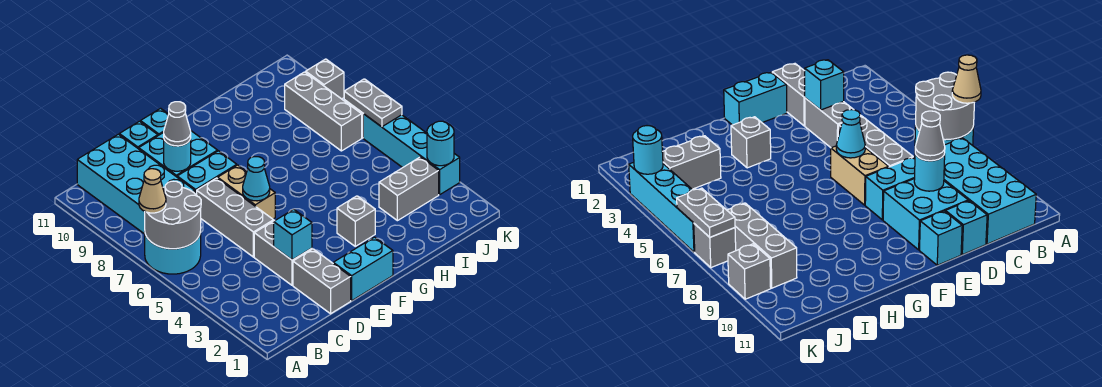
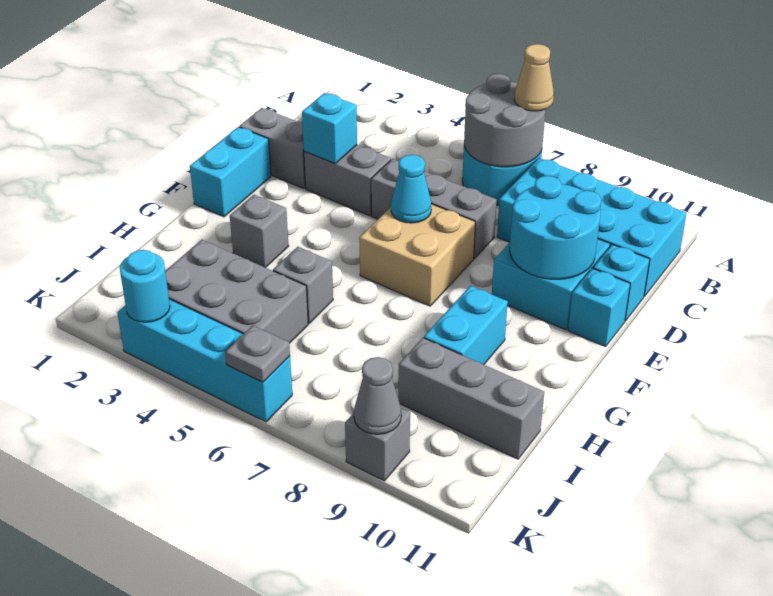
cyan brick D8:E8 level 1 -> cyan brick G9:H9 level 1
cyan round brick D9 level 2 -> cyan round brick D9:E10 level 2
grey cone D9 level 3 -> grey cone K9 level 2
tan brick E6:E7 level 1 -> tan brick E6:F7 level 1
grey brick I3:J3 level 1 -> grey brick I3:J5 level 1
grey brick J7:J9 level 1 -> grey brick I9:I11 level 1
grey plate K6:K7 level 2 -> grey plate K6 level 2
grey brick K7 level 1 -> grey brick H5 level 1

